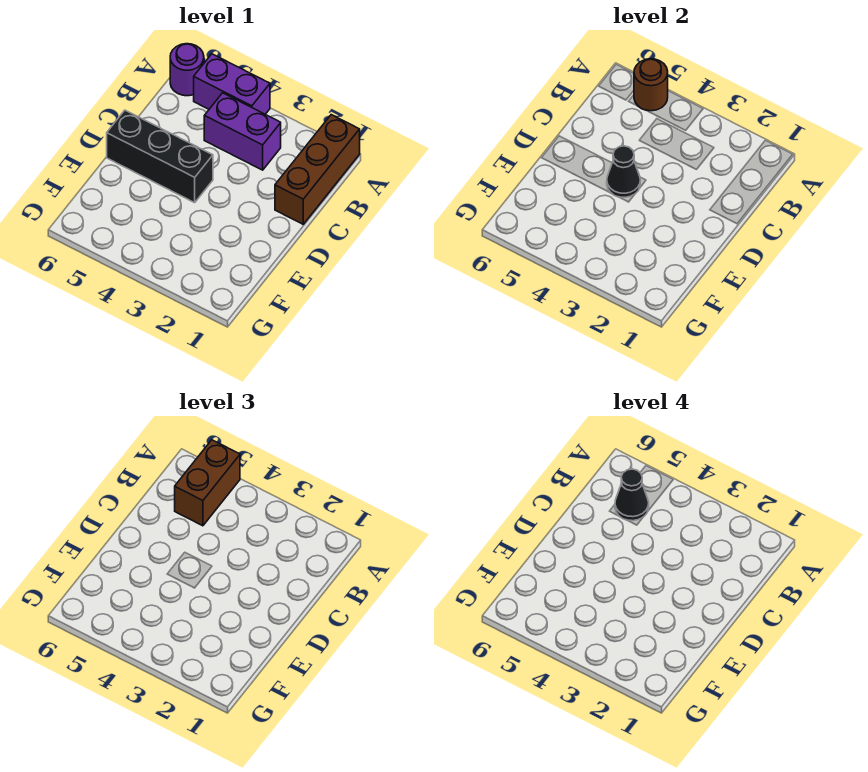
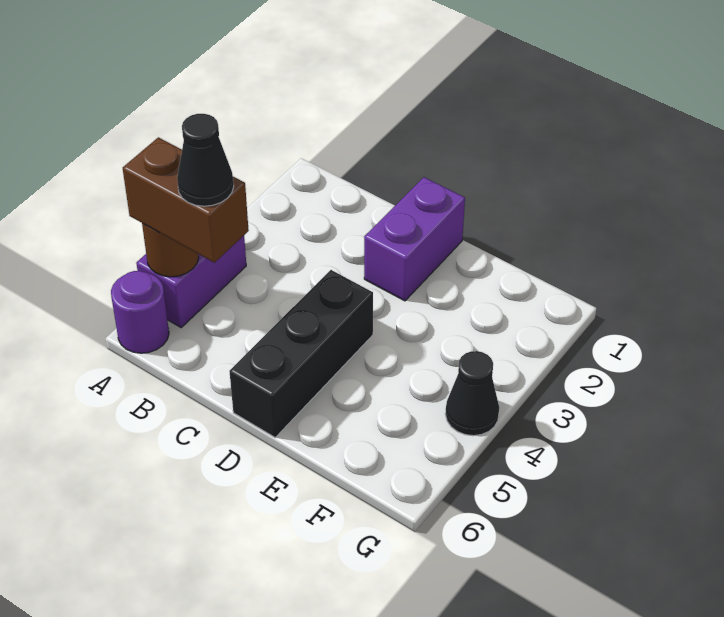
brown brick A1:C1 level 1 -> none
purple brick B3:B4 level 1 -> purple brick D1:D2 level 1
black cone D4 level 2 -> black cone G4 level 1

